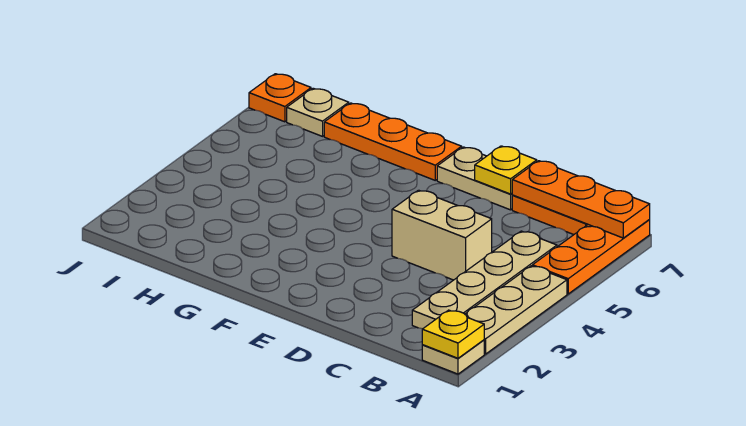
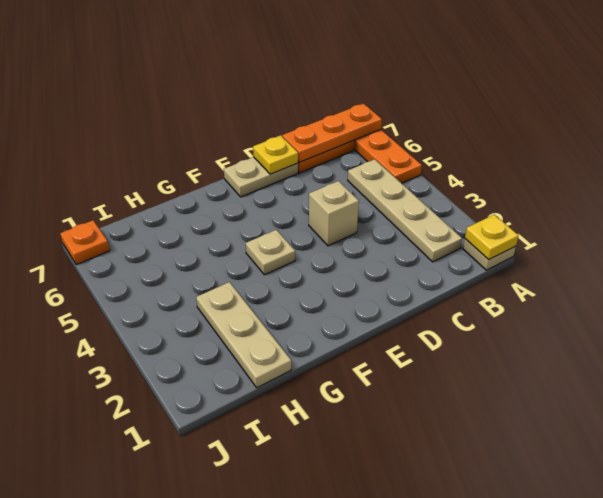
tan plate A2:A4 level 1 -> tan plate H1:H3 level 1
tan brick C4:D4 level 1 -> tan brick D4 level 1
orange plate F7:H7 level 1 -> none
tan plate I7 level 1 -> tan plate F4 level 1

